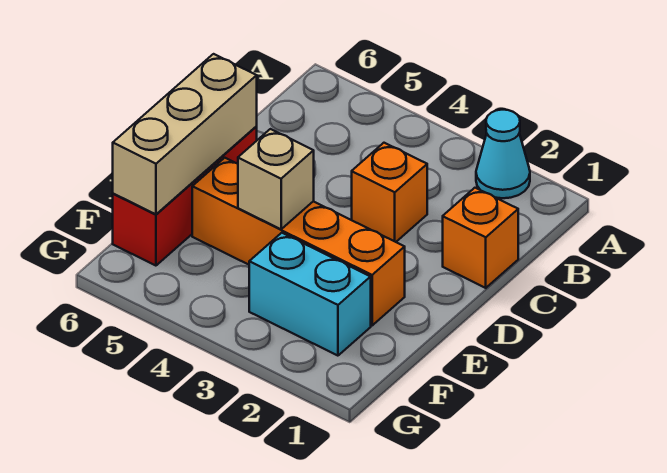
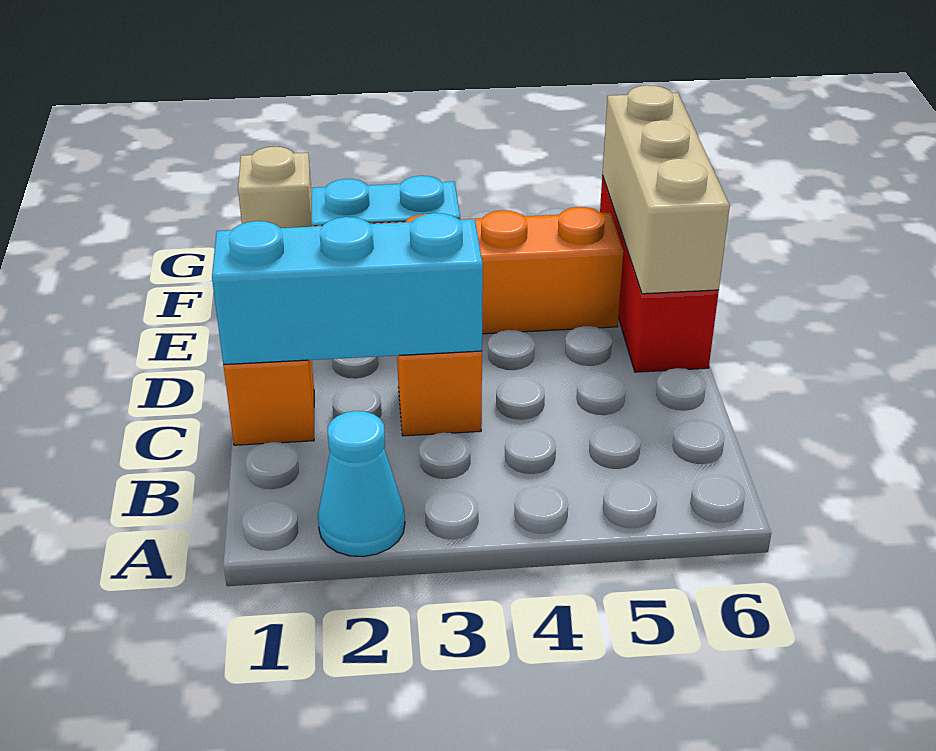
none -> cyan brick C1:C3 level 2
tan brick E4 level 2 -> tan brick G1 level 1

